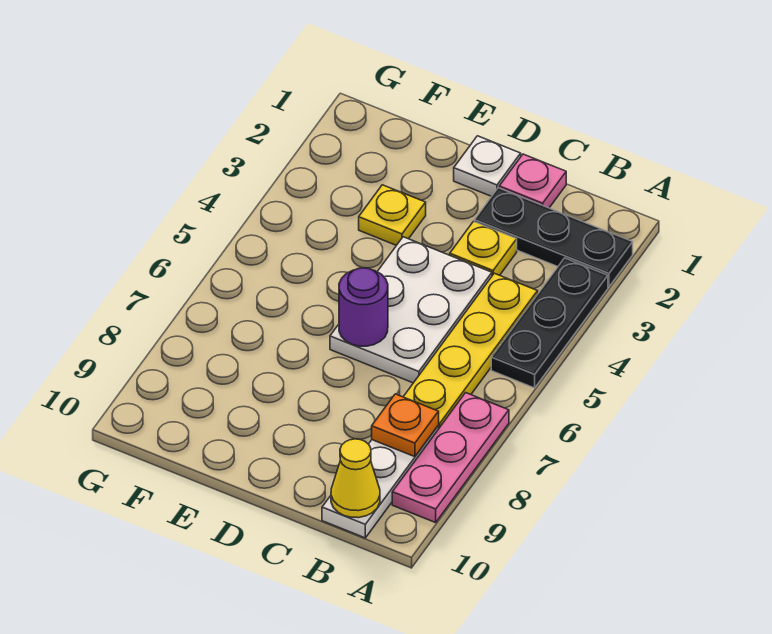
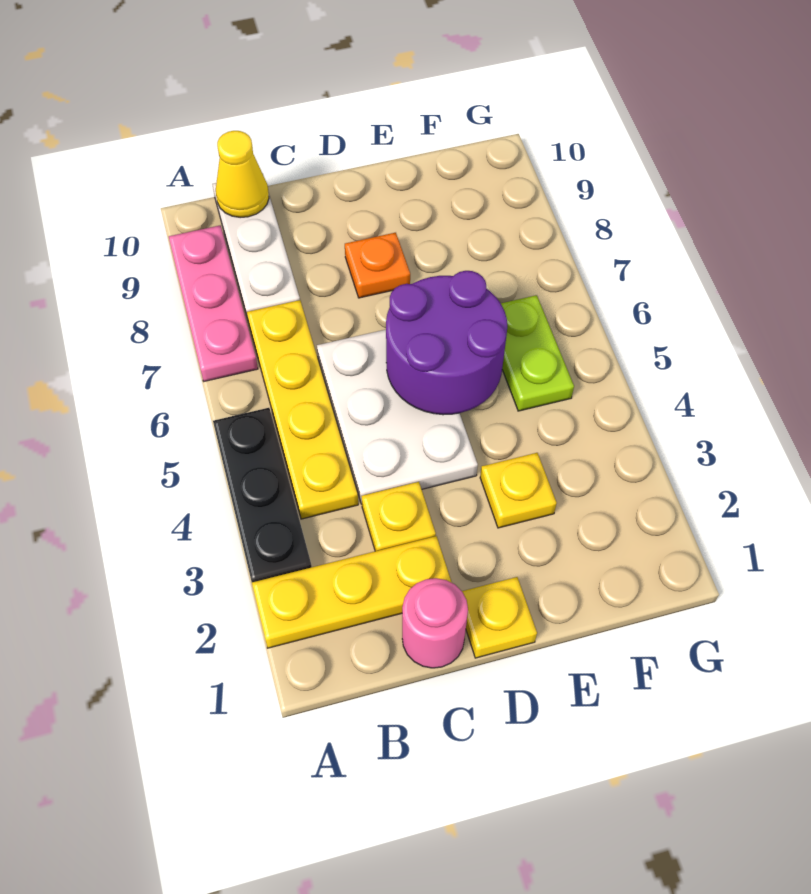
black plate A2:C2 level 1 -> yellow plate A2:C2 level 1
orange plate B8 level 2 -> orange plate D8 level 1
pink plate C1 level 1 -> pink round brick C1 level 1
white plate D1 level 1 -> yellow plate D1 level 1
purple round brick D6 level 2 -> purple round brick D5:E6 level 2
none -> lime plate F5:F6 level 1

